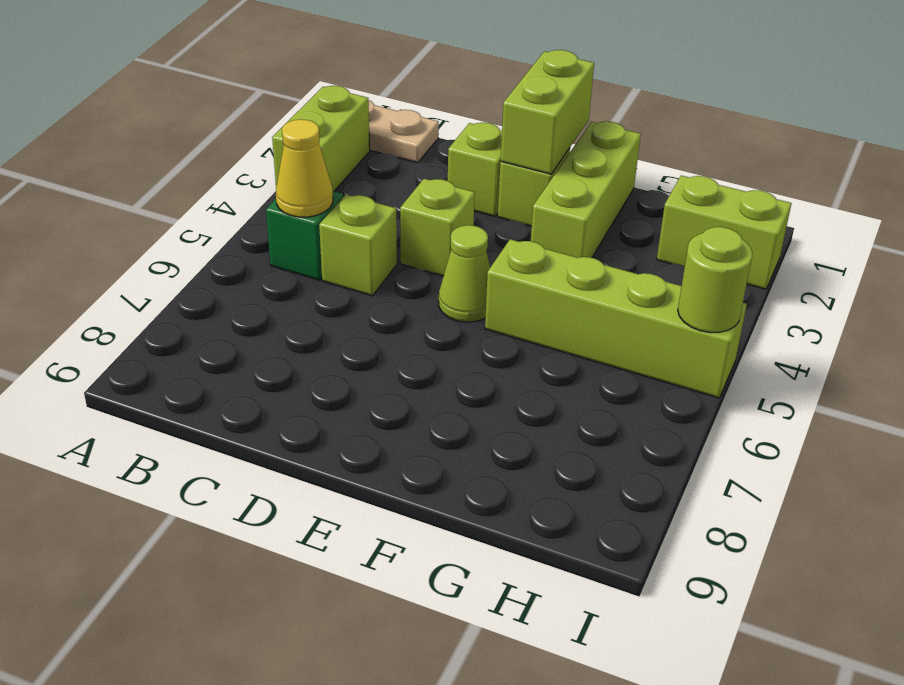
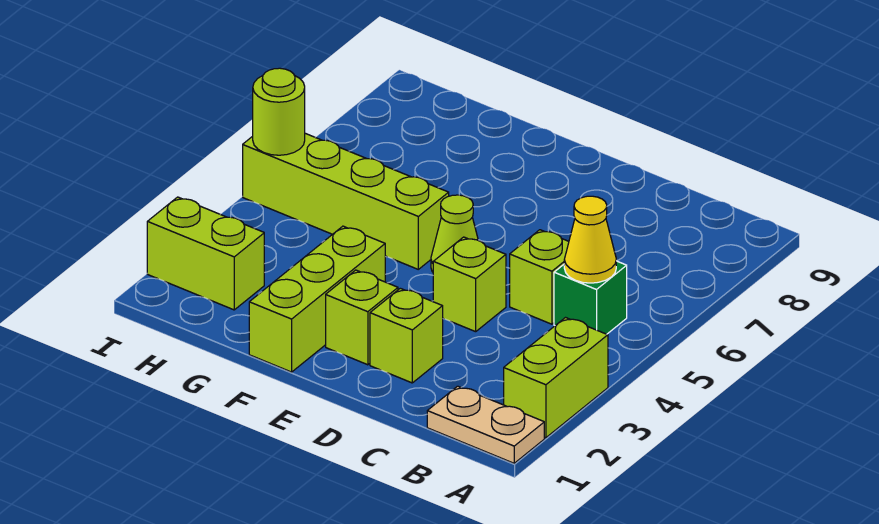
lime brick E1:E2 level 2 -> none

